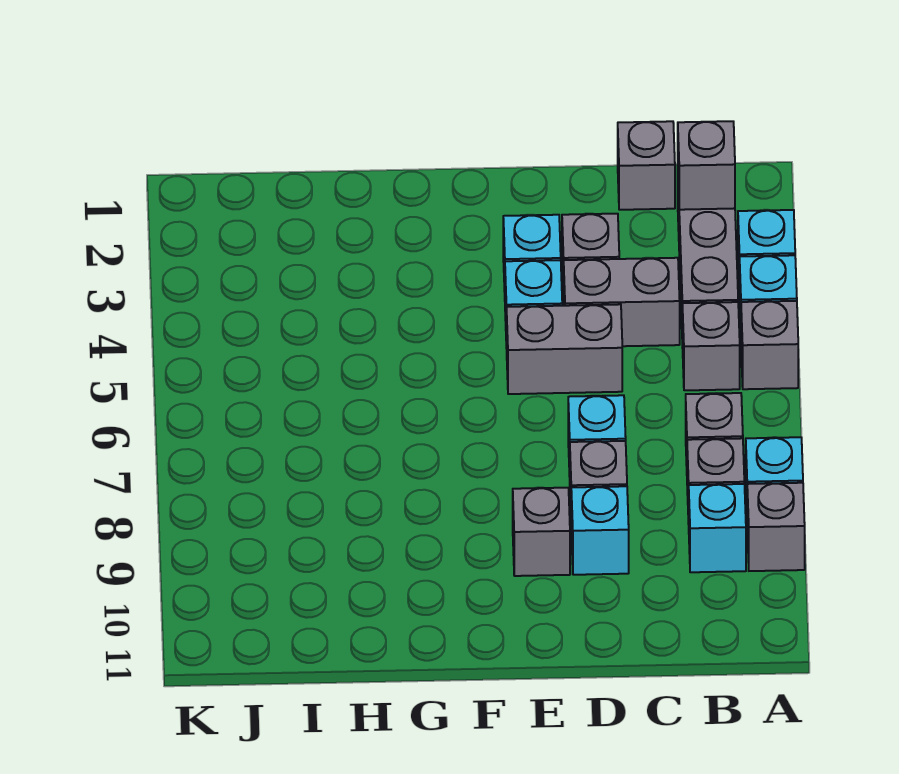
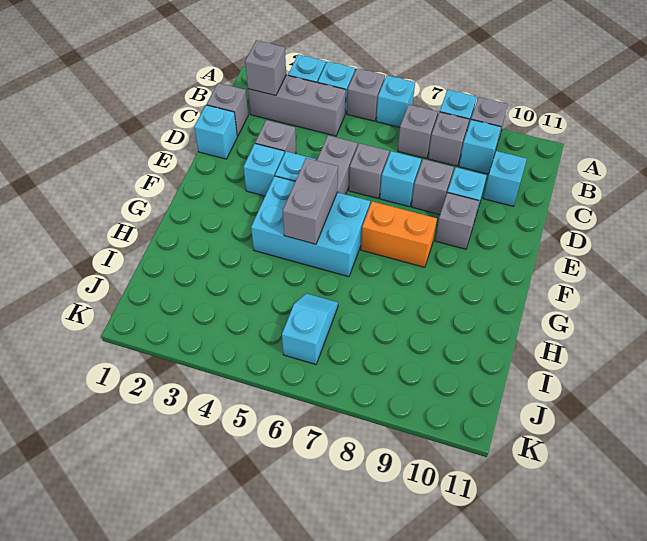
none -> cyan brick A6 level 1
grey brick B5 level 1 -> grey brick D6 level 1
grey brick C4:D4 level 1 -> grey brick F5:G5 level 2
none -> cyan brick C10 level 1
none -> cyan brick D1 level 1
none -> cyan brick F4:G6 level 1
none -> orange brick F7:F8 level 1
none -> cyan slope I6:J6 level 1 top J

